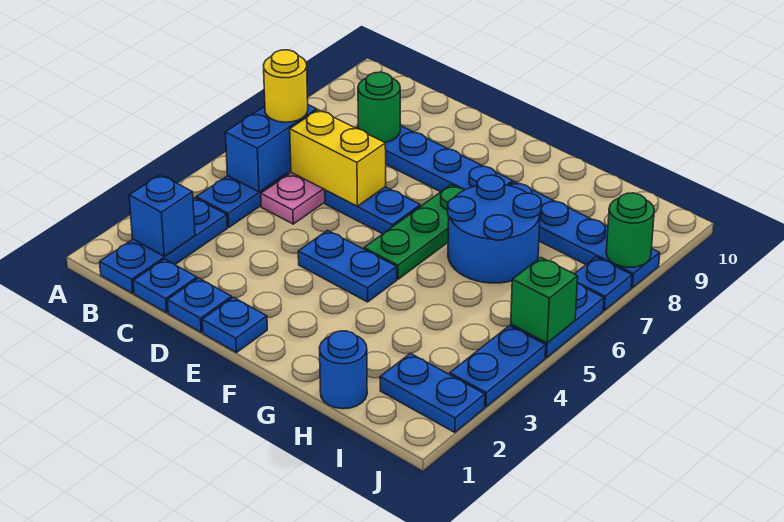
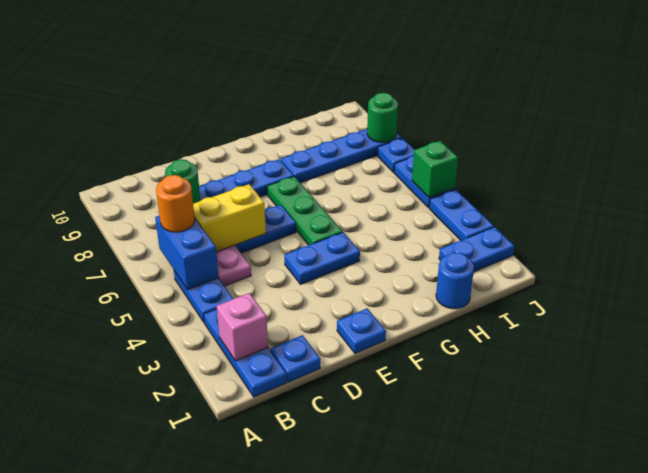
blue brick B2 level 2 -> pink brick B2 level 2
yellow round brick B6 level 3 -> orange round brick B6 level 3
blue plate D1 level 1 -> none
blue round brick G6:H7 level 1 -> none

